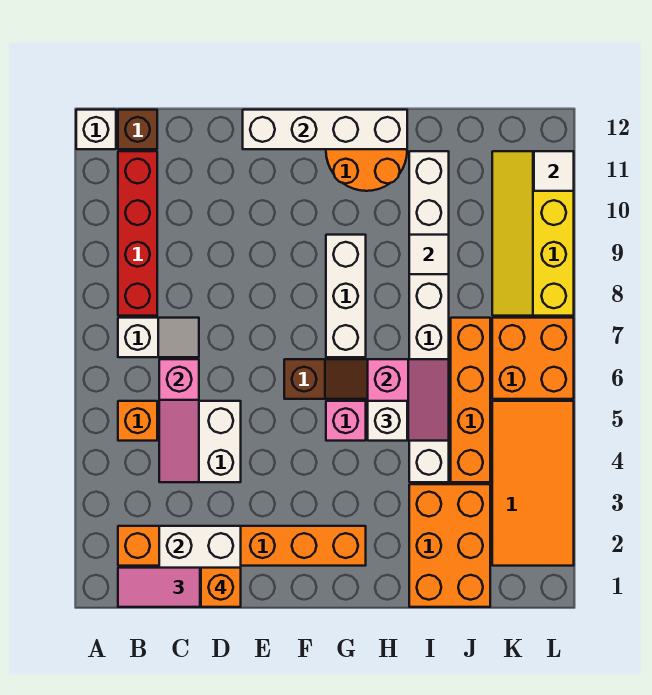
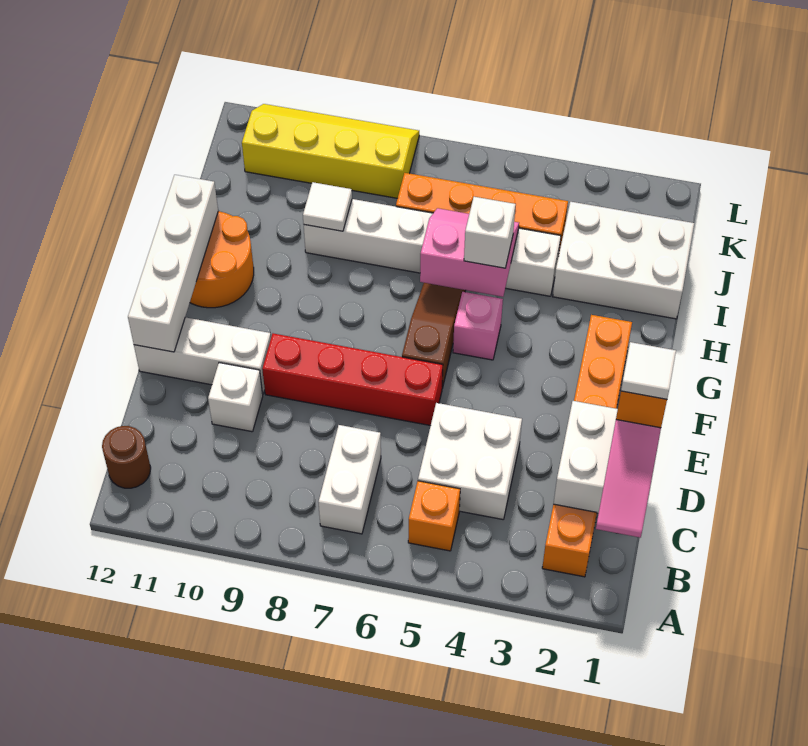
white brick A12 level 1 -> white brick D10 level 1
white slope B7:C7 level 1 top B -> white brick B7:C7 level 1
red brick B8:B11 level 1 -> red brick E6:E9 level 1
brown brick B12 level 1 -> brown round brick B12 level 1
pink slope C4:C6 level 2 top 6 -> none
white brick G7:G9 level 1 -> white brick E10:E12 level 1
orange brick I1:J3 level 1 -> white brick I1:J3 level 1
white brick I4:I11 level 1 -> white brick I4:I9 level 1
orange tile K2:L5 level 1 -> none
orange brick K6:L7 level 1 -> none
yellow slope K8:L11 level 1 top L -> yellow slope K8:L11 level 1 top K
white tile L11 level 2 -> white tile D1 level 5

